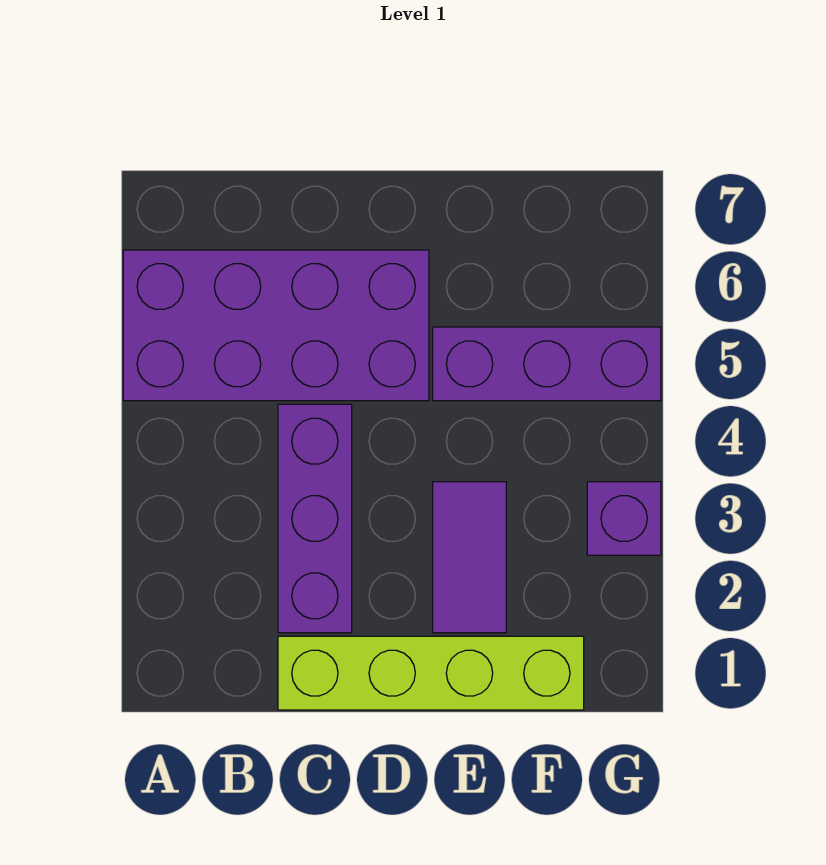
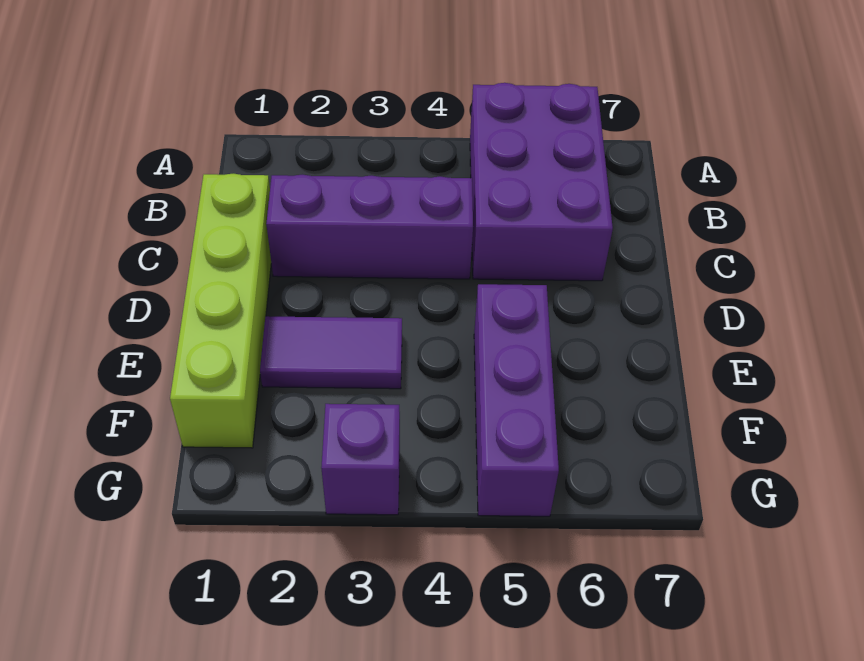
purple brick A5:D6 level 1 -> purple brick A5:C6 level 1

